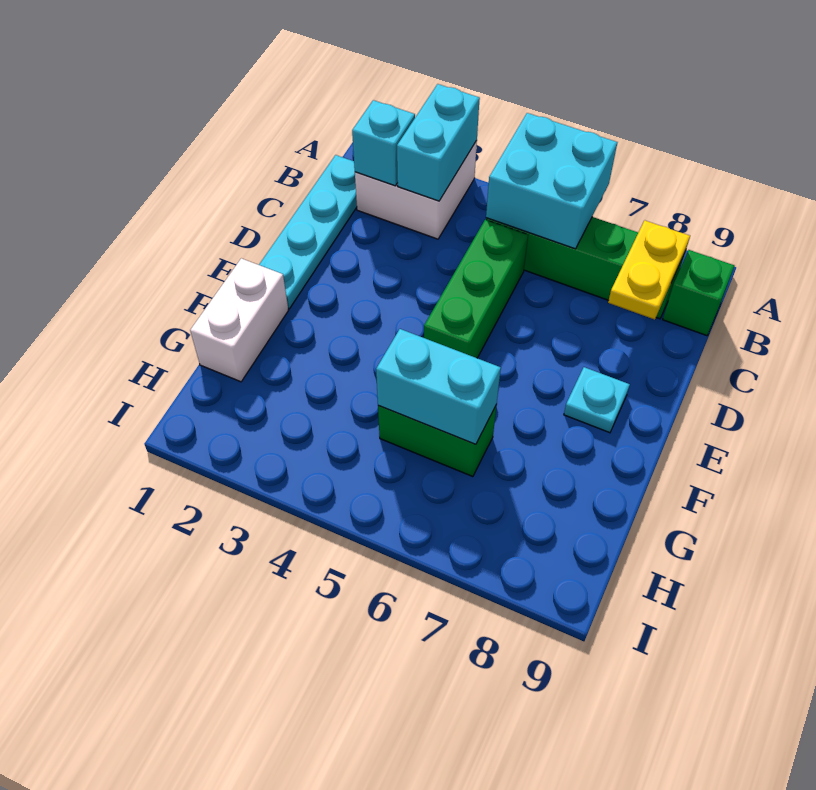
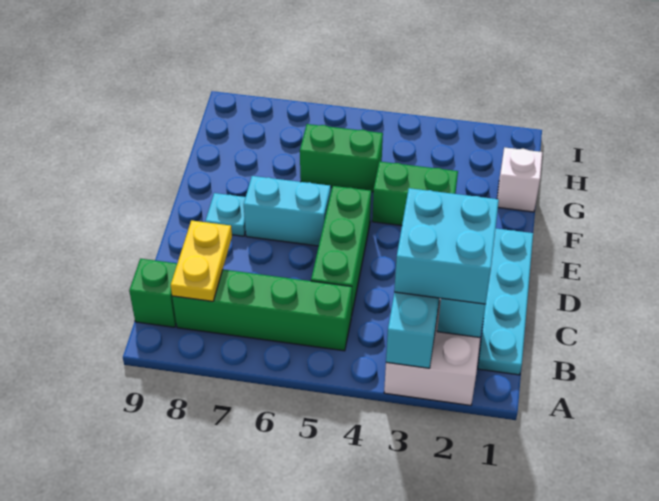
cyan brick A5:B6 level 2 -> cyan brick B2:C3 level 3
white brick F1:G1 level 1 -> white brick G1 level 1
none -> green brick F3:F4 level 1
cyan brick G5:G6 level 2 -> cyan brick E6:E7 level 1

